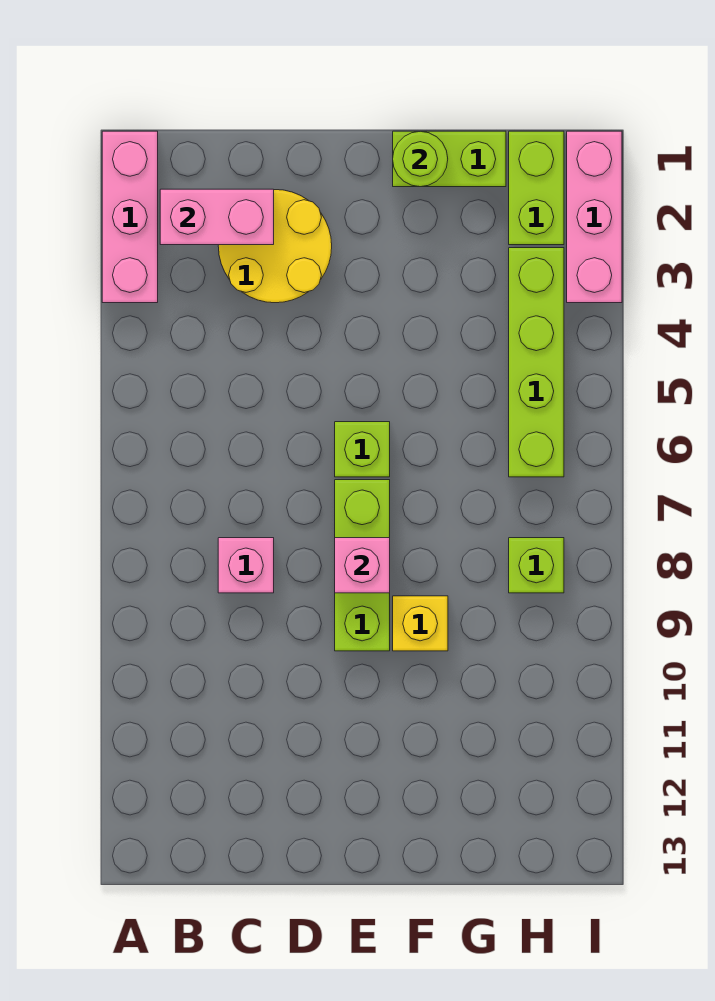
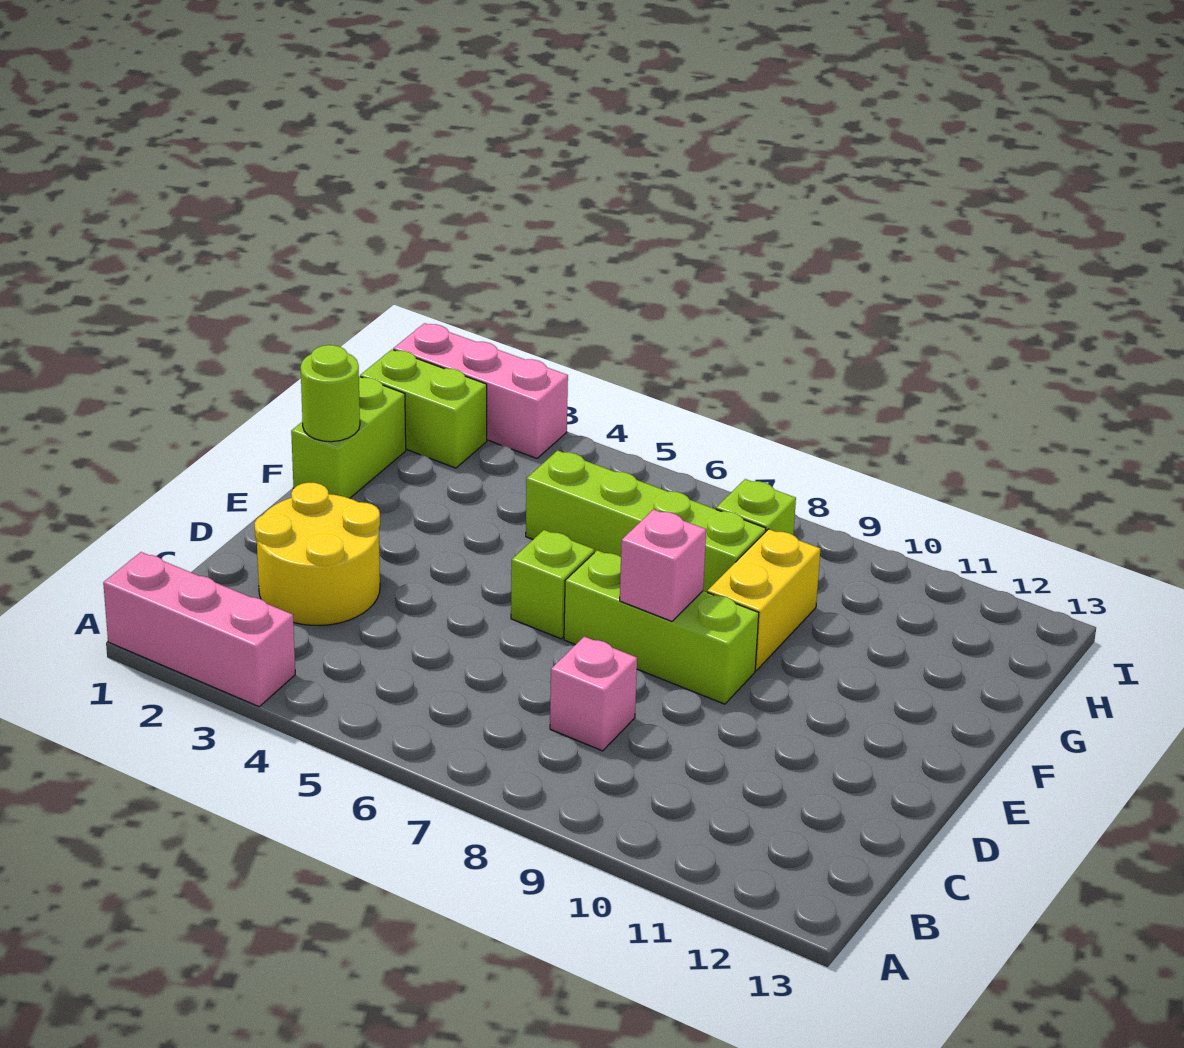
pink brick B2:C2 level 2 -> none
yellow brick F9 level 1 -> yellow brick F9:G9 level 1
lime brick H3:H6 level 1 -> lime brick G5:G8 level 1

